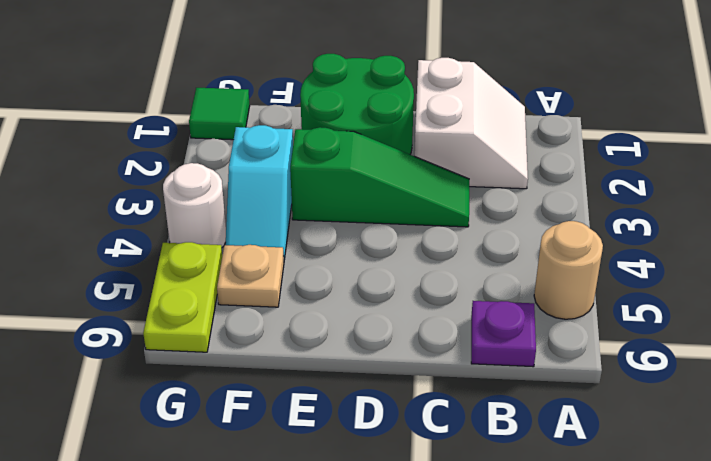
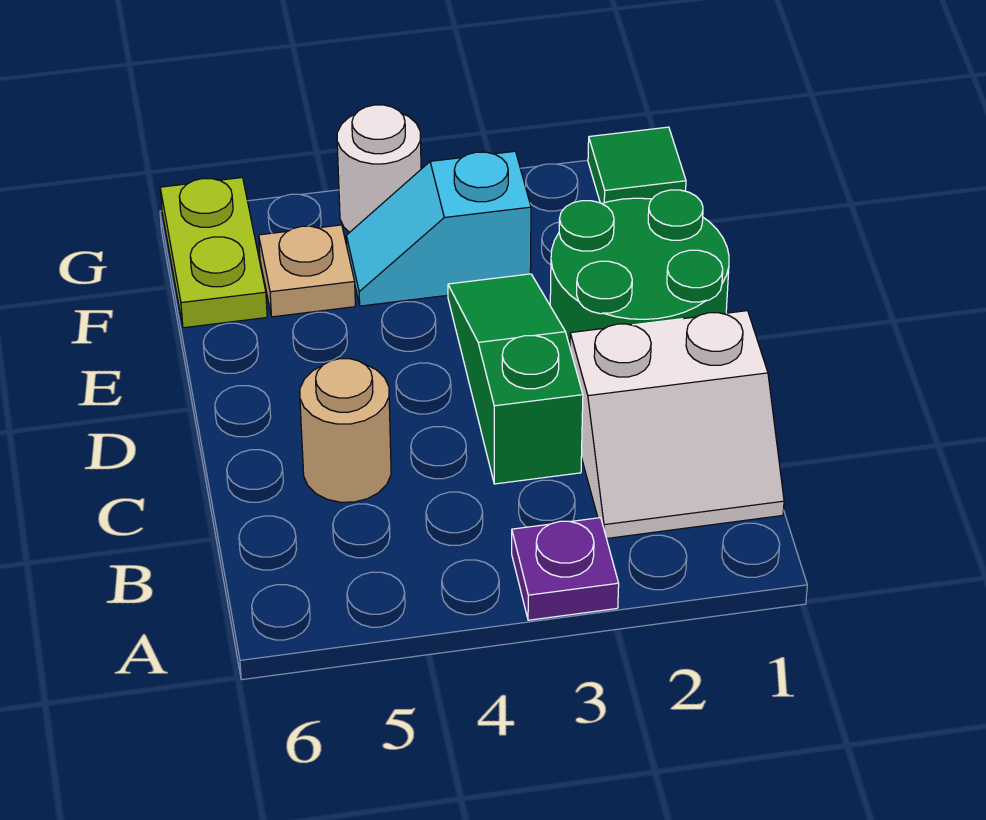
tan round brick A5 level 1 -> tan round brick C5 level 1
purple plate B6 level 1 -> purple plate A3 level 1
green slope C3:E3 level 1 top E -> green slope C3:E3 level 1 top C
lime plate G5:G6 level 1 -> lime plate F6:G6 level 1

